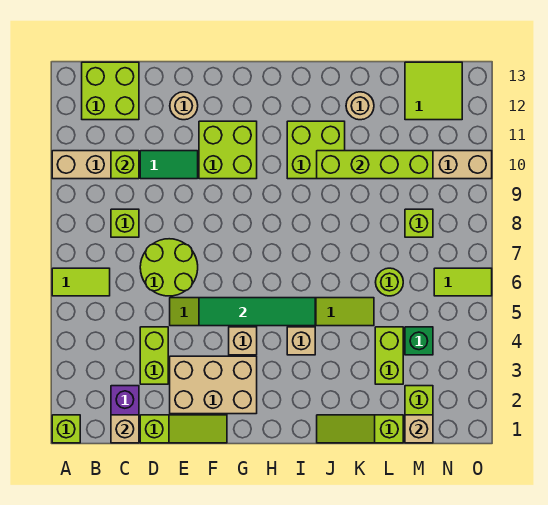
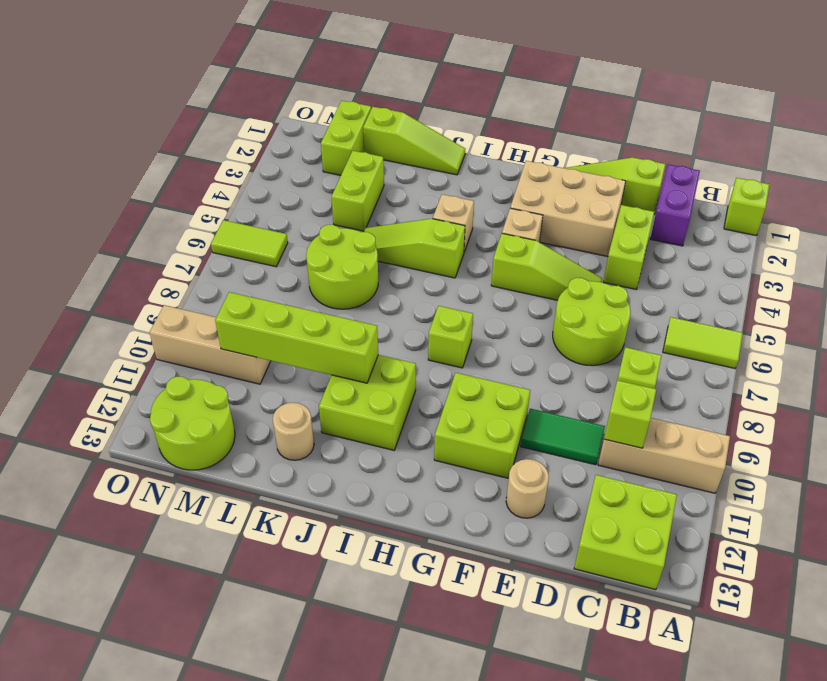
tan brick C1 level 2 -> none
green tile F5:I5 level 2 -> none
lime round brick L6 level 1 -> lime round brick K6:L7 level 1
tan brick M1 level 2 -> none
green brick M4 level 1 -> none
lime brick M8 level 1 -> lime brick H8 level 1
lime tile M12:N13 level 1 -> lime round brick M12:N13 level 1

